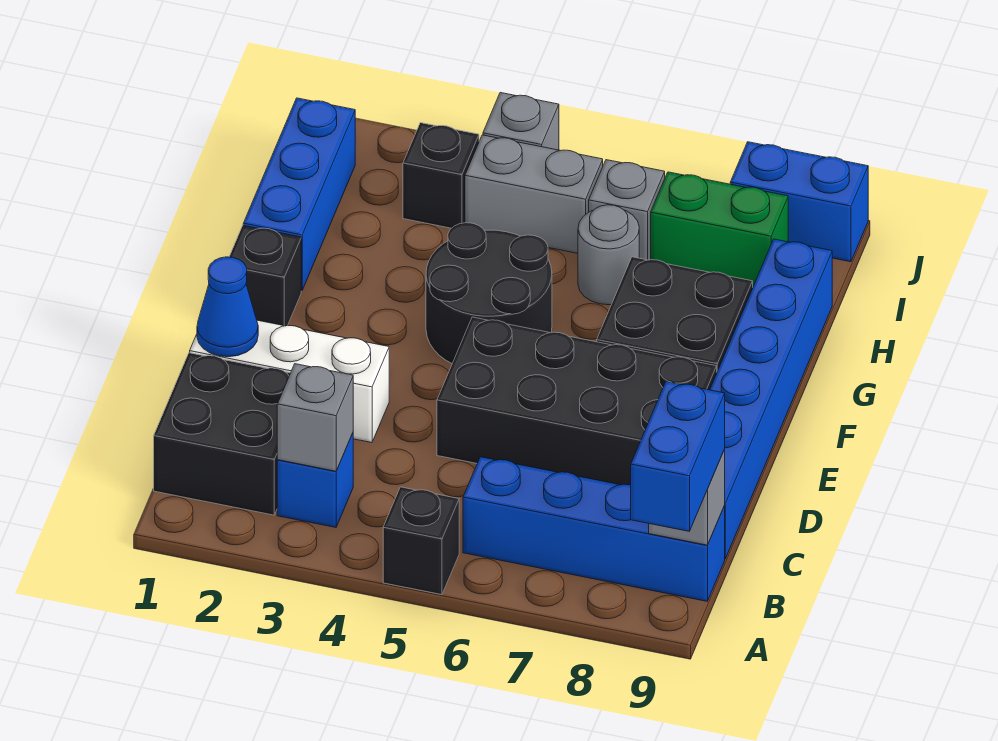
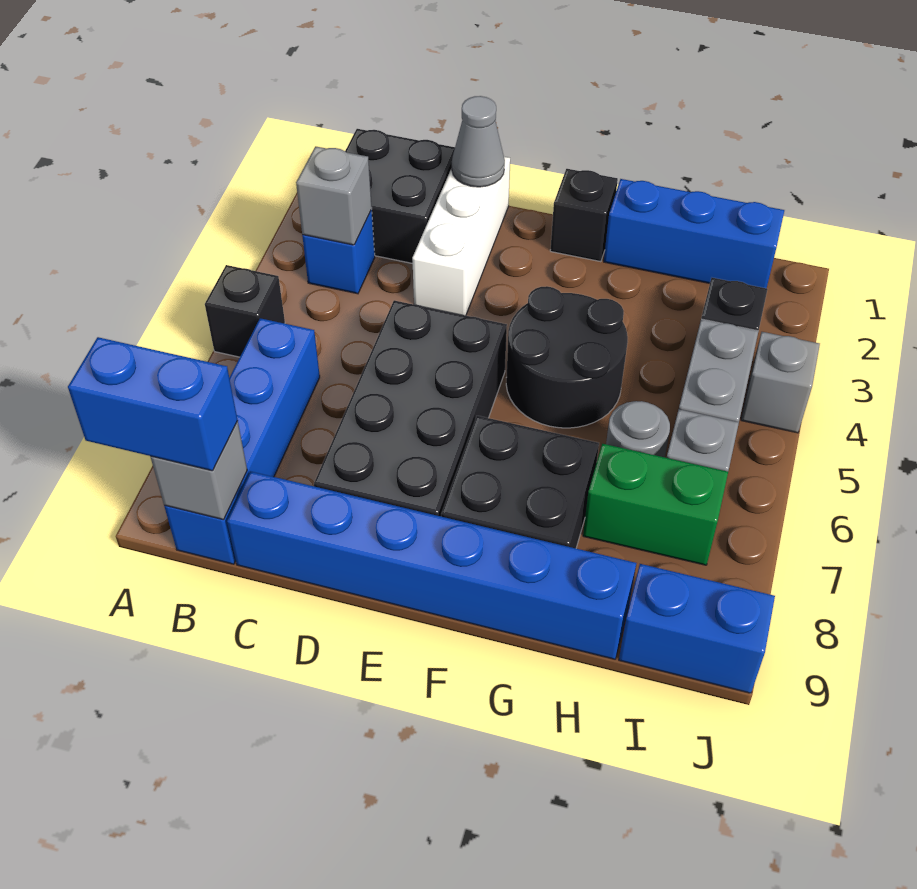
blue cone D1 level 2 -> grey cone D1 level 2
green brick I7:I8 level 1 -> green brick H7:I7 level 1
blue brick J8:J9 level 1 -> blue brick I9:J9 level 1

